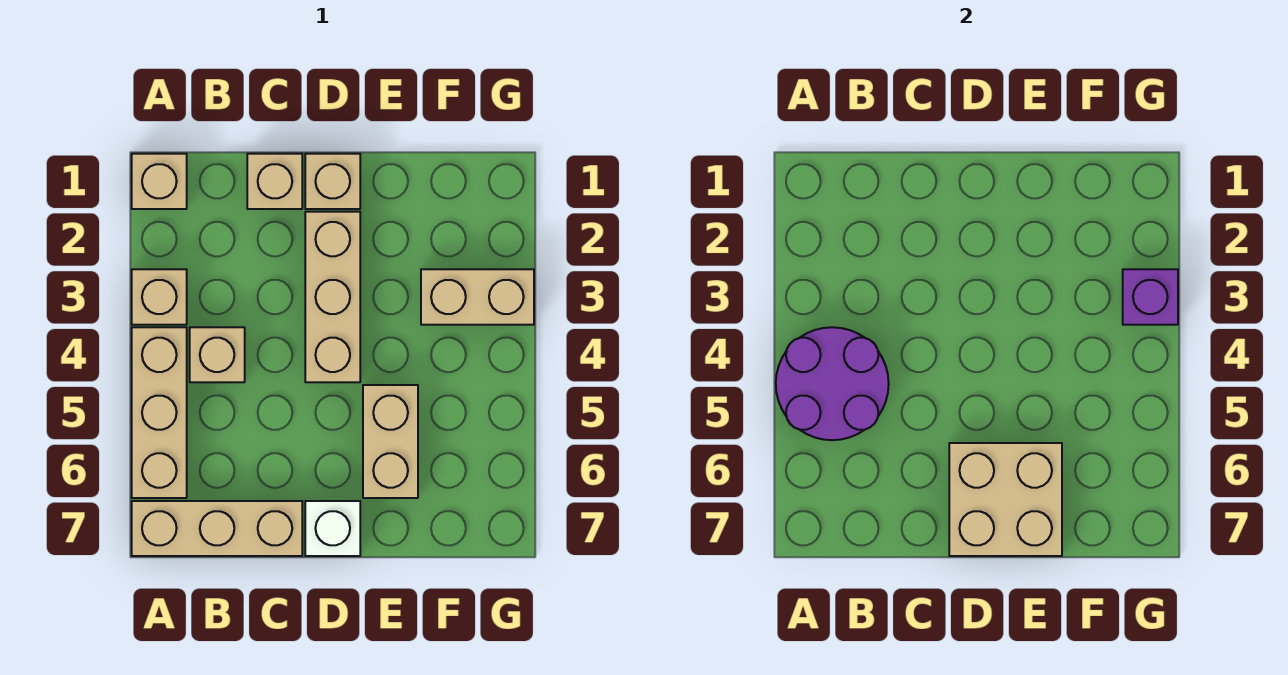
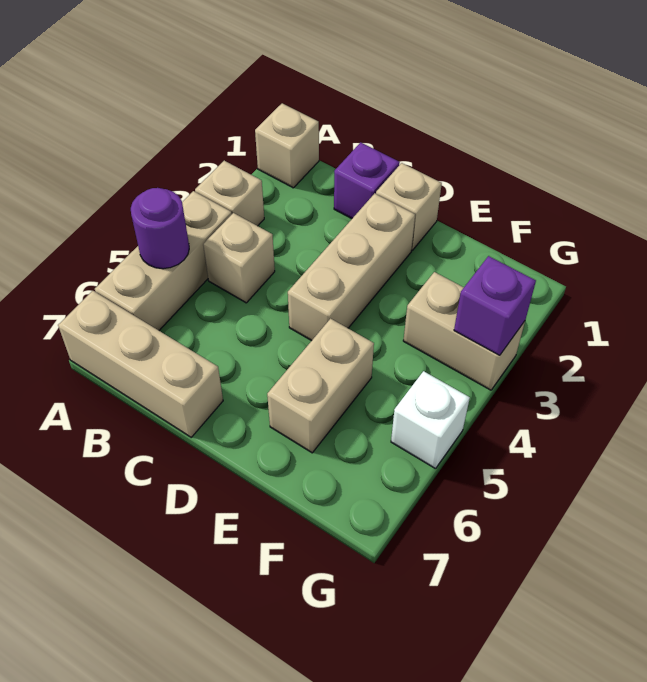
purple round brick A4:B5 level 2 -> purple round brick A5 level 2
tan brick C1 level 1 -> purple brick C1 level 1
tan brick D6:E7 level 2 -> none
white brick D7 level 1 -> white brick G5 level 1

